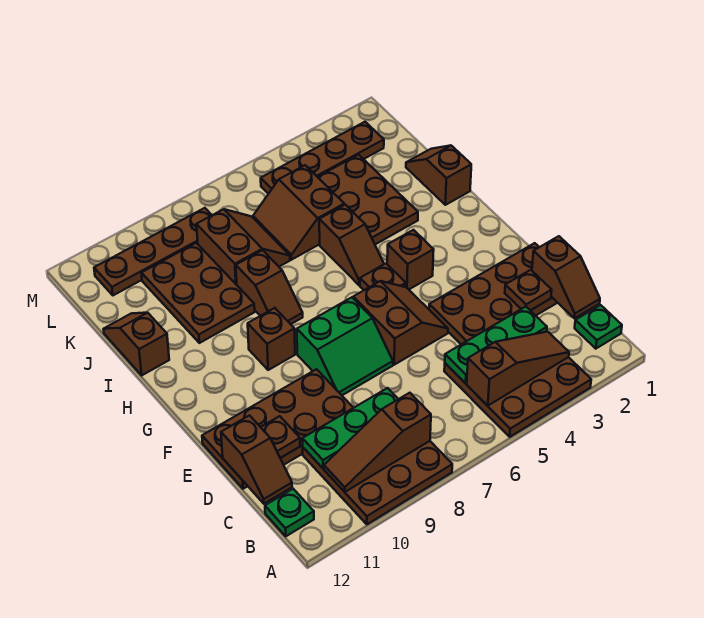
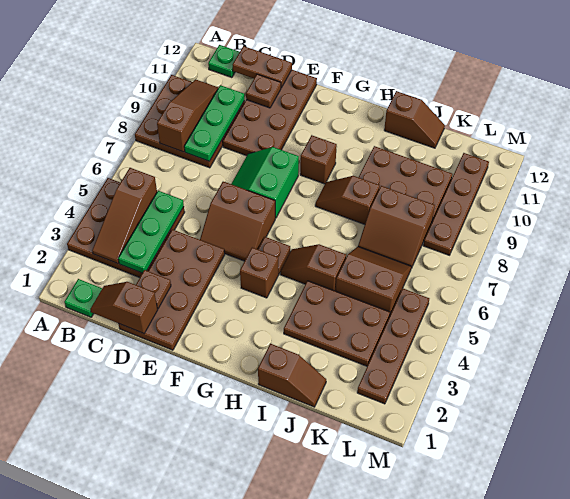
brown slope C12:D12 level 2 top D -> brown plate C12:D12 level 2

